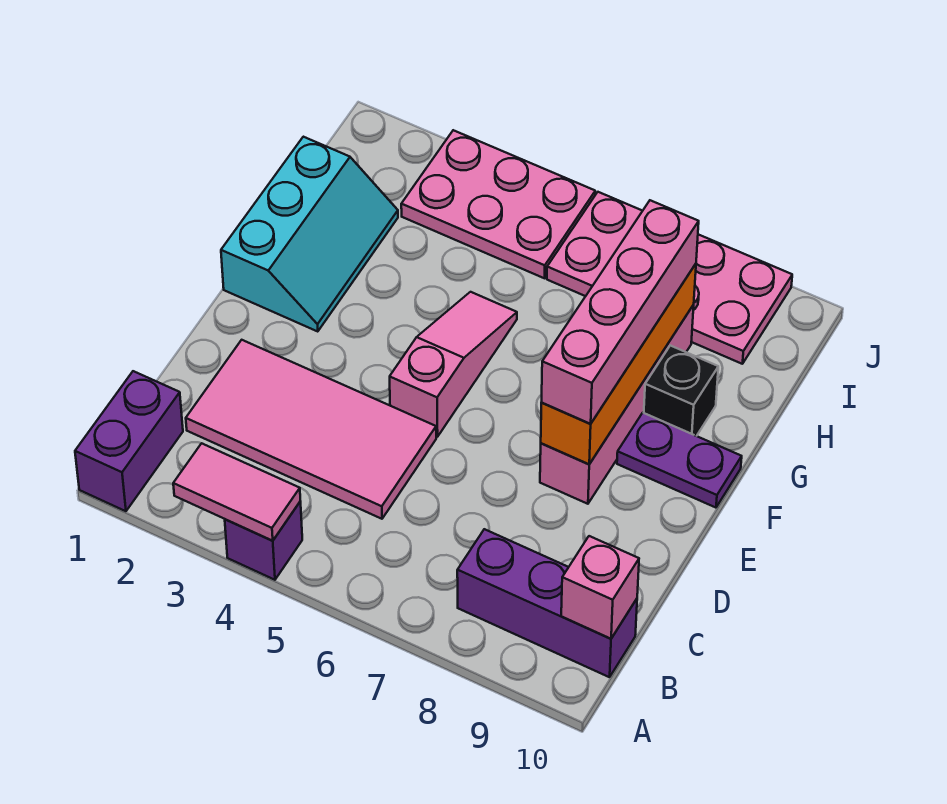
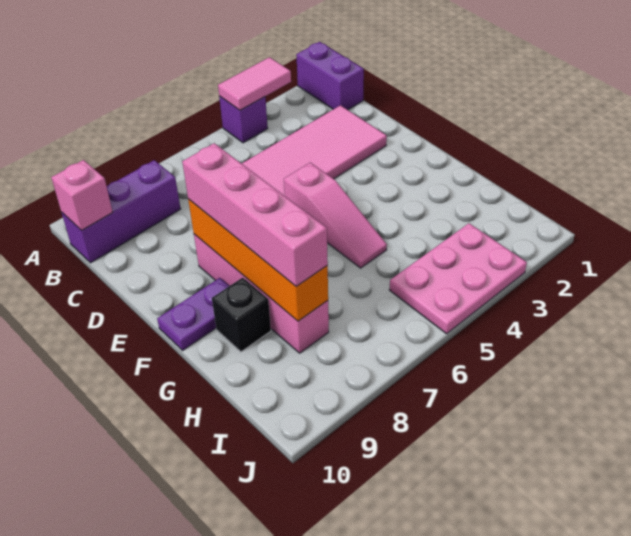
cyan slope F1:H2 level 1 top 1 -> none
pink plate I6:J9 level 1 -> none

